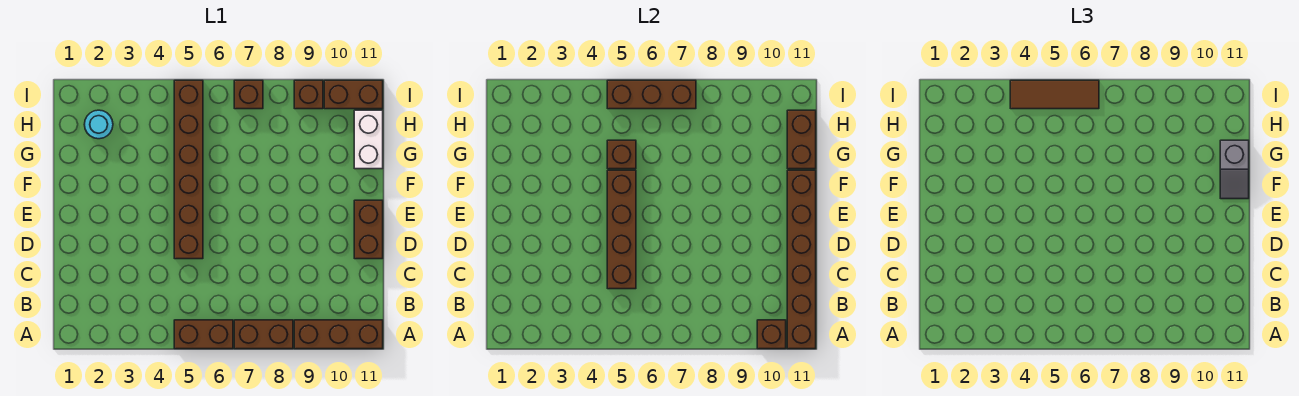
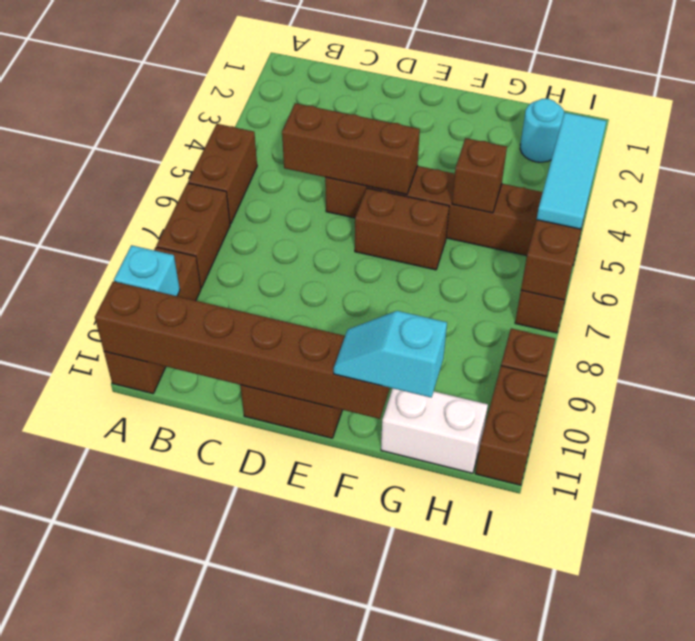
brown brick A10 level 2 -> cyan brick A10 level 2
brown brick C5:F5 level 2 -> brown brick C5:E5 level 2
grey slope F11:G11 level 3 top G -> cyan slope F11:G11 level 3 top G
brown brick G11:H11 level 2 -> brown brick E6:F6 level 1
brown tile I4:I6 level 3 -> cyan tile I4:I6 level 3

